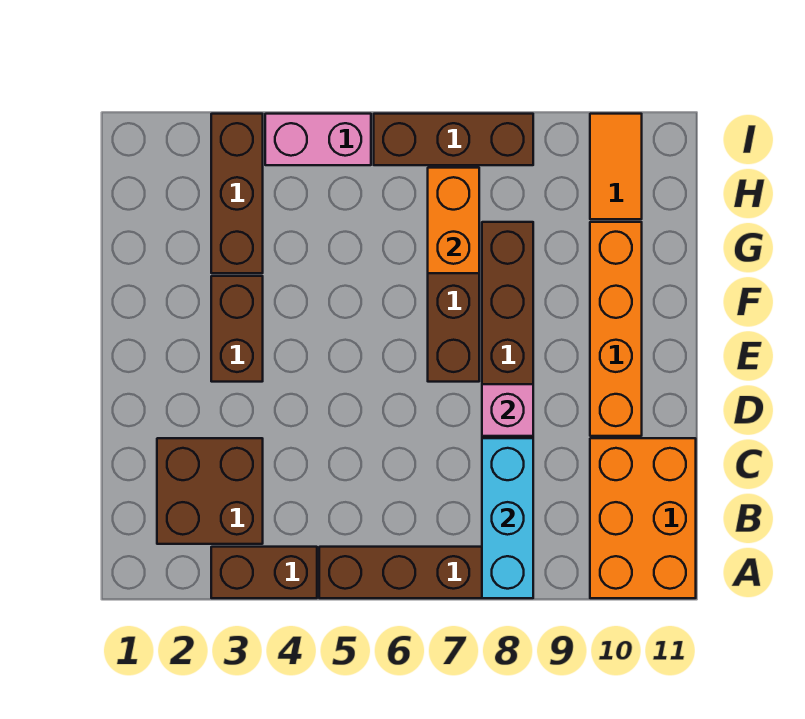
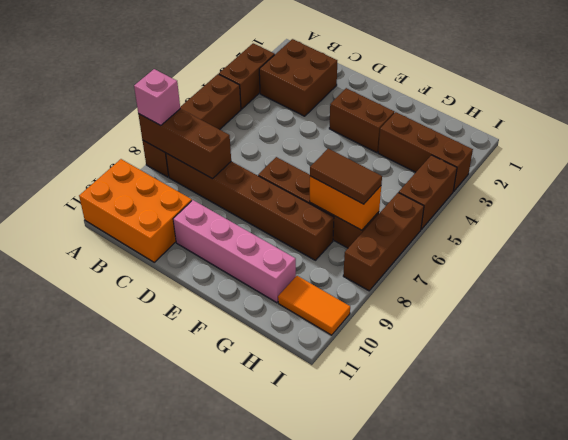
cyan brick A8:C8 level 2 -> brown brick A8:C8 level 2
pink brick D8 level 2 -> pink brick A8 level 3
orange brick D10:G10 level 1 -> pink brick D10:G10 level 1
none -> brown tile G7:H7 level 3
pink brick I4:I5 level 1 -> brown brick I4:I5 level 1

